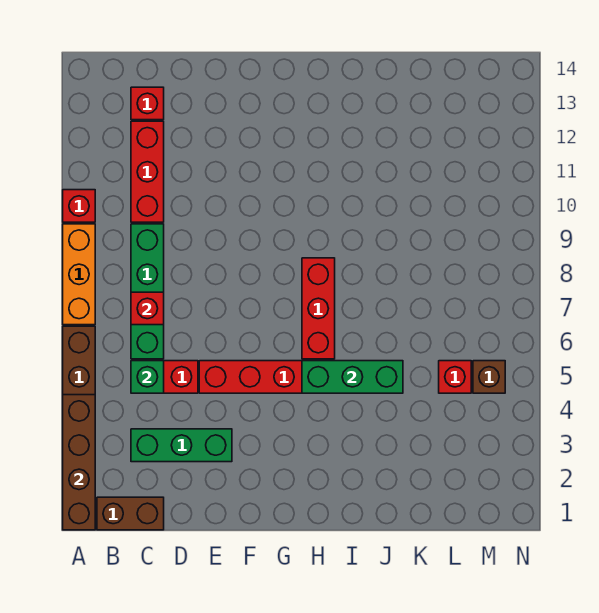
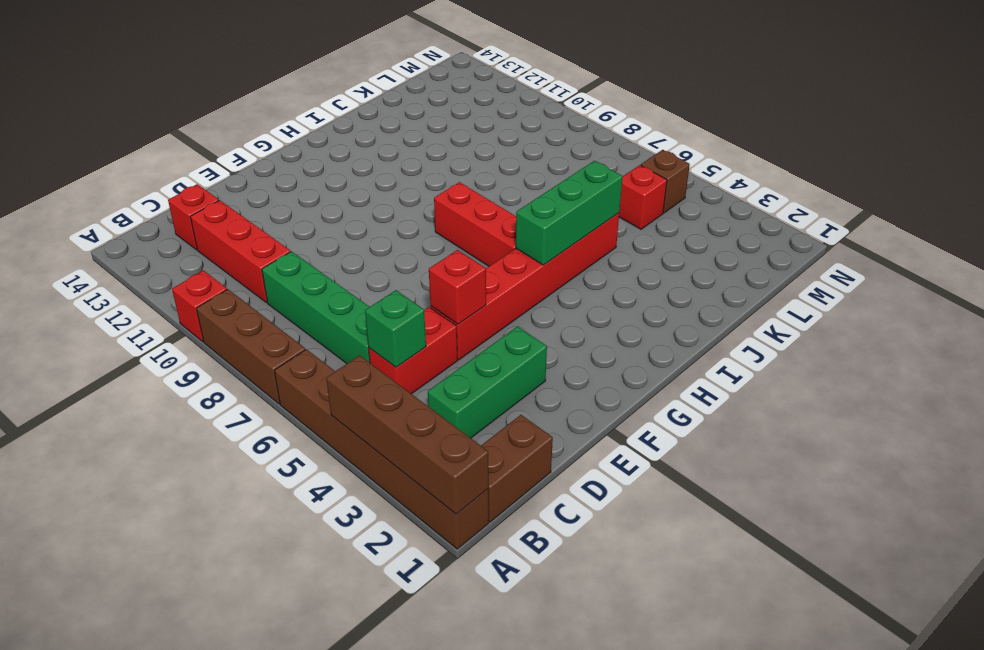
orange brick A7:A9 level 1 -> brown brick A7:A9 level 1
red brick C7 level 2 -> red brick E5 level 2

